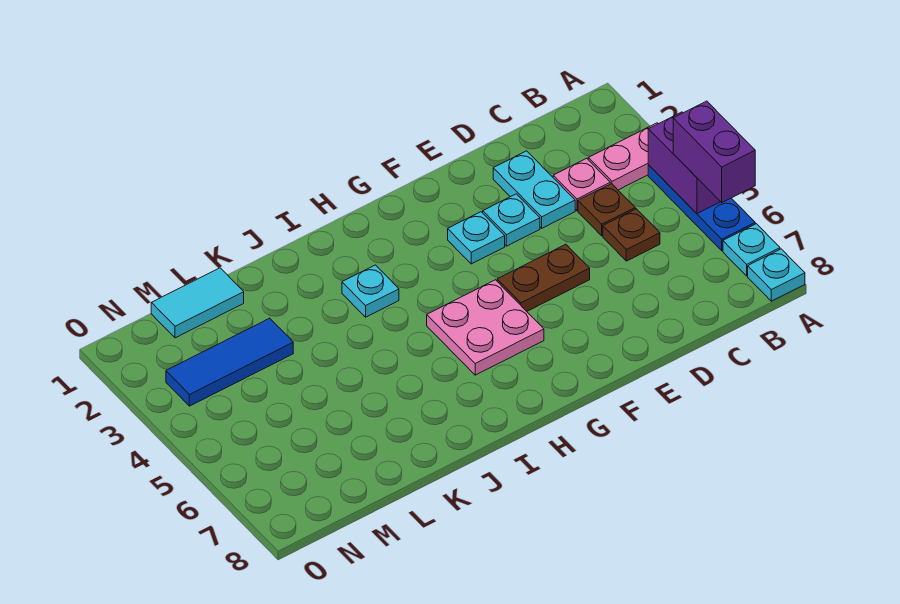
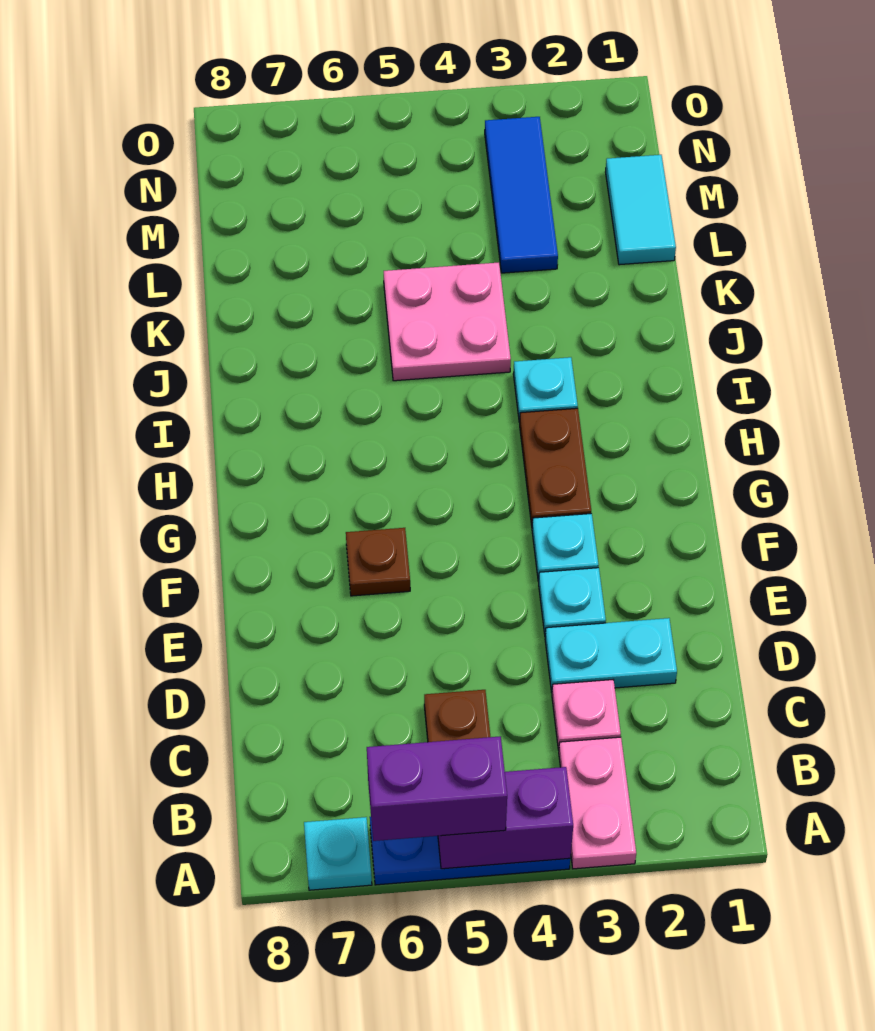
cyan plate A8 level 1 -> none
brown plate C4 level 1 -> brown plate F6 level 1
brown plate E5:F5 level 1 -> brown plate G3:H3 level 1
pink plate G5:H6 level 1 -> pink plate J4:K5 level 1

